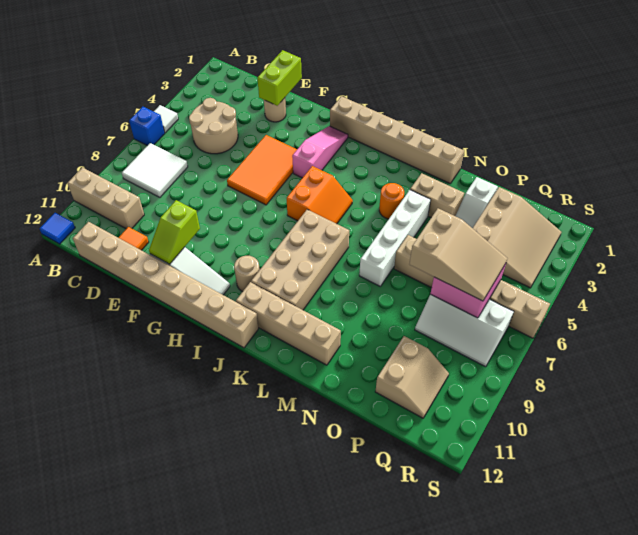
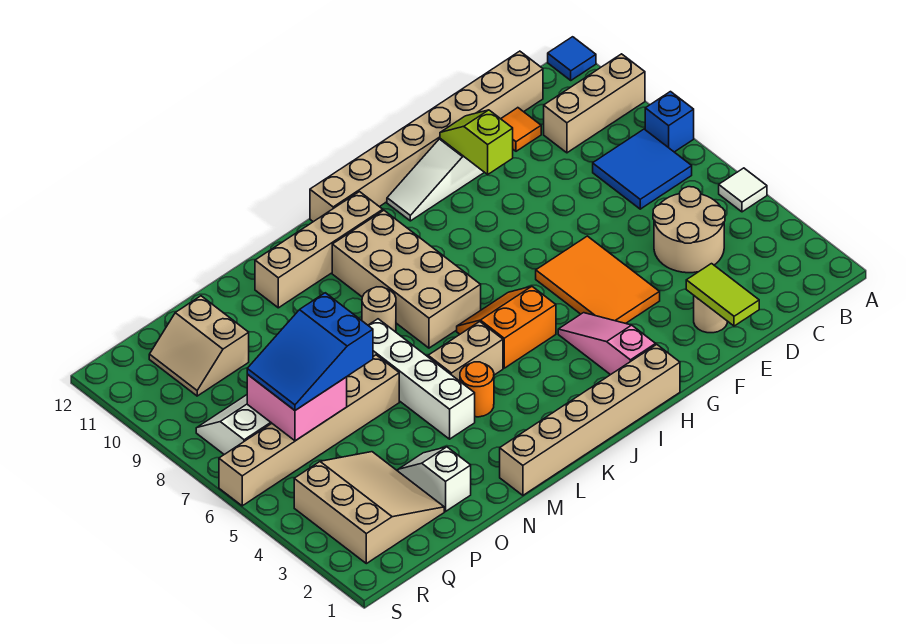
blue brick A6 level 1 -> blue brick A8 level 1
white tile B7:C8 level 1 -> blue tile B7:C8 level 1
lime brick E1:E2 level 2 -> lime tile E1:E2 level 2
pink slope H2:H4 level 1 top 4 -> pink slope H2:H4 level 1 top 2
orange slope I5:J6 level 1 top I -> orange slope I5:J6 level 1 top 5
tan round brick I10 level 1 -> tan round brick L8 level 1
tan brick M3:N3 level 1 -> tan brick K5:L5 level 1
tan slope O6:Q7 level 3 top O -> blue slope O6:Q7 level 3 top O
tan slope P2:R4 level 1 top P -> tan slope P2:R4 level 1 top R

